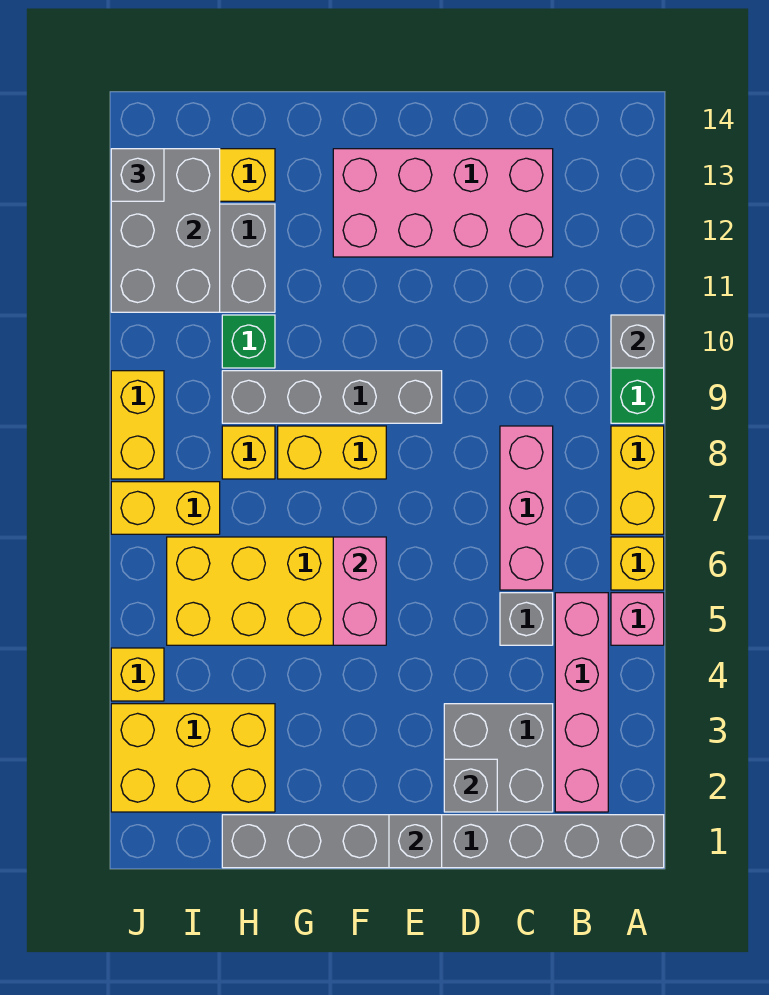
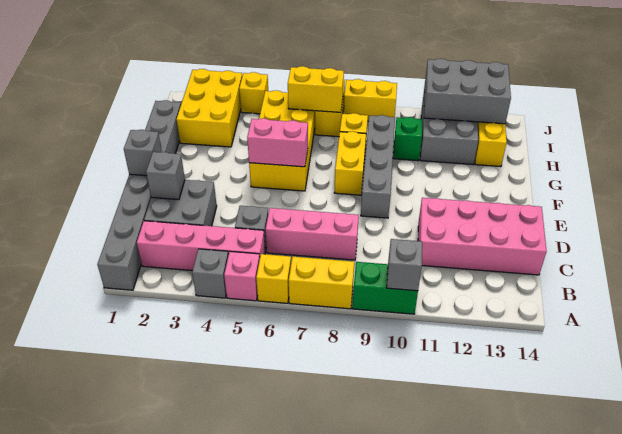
pink brick C12:F13 level 1 -> pink brick C11:D14 level 1
none -> yellow brick I6:I7 level 2
grey brick J13 level 3 -> grey brick A4 level 1

